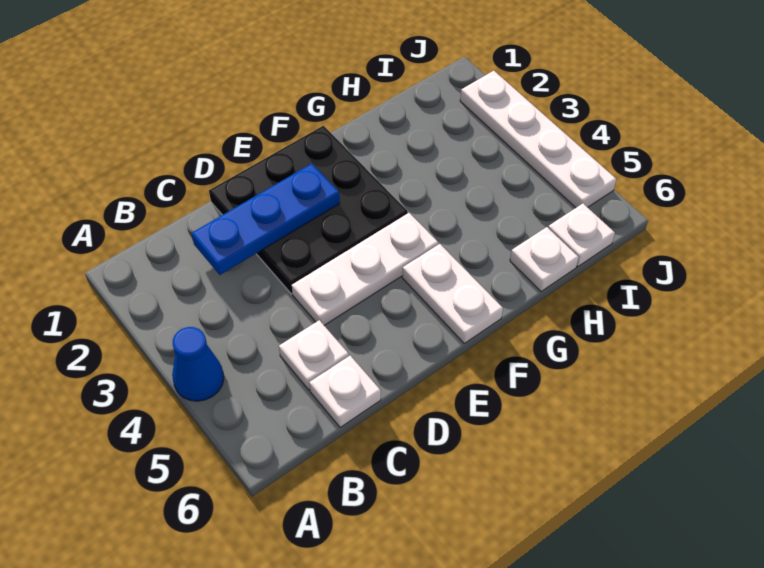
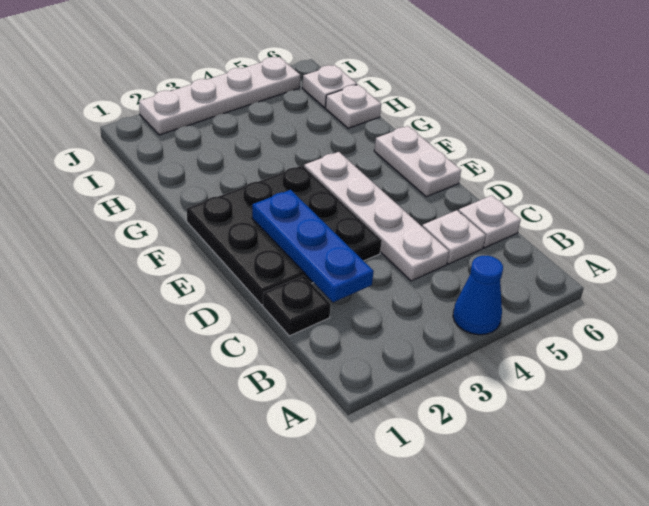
none -> black plate C1 level 1
white plate D4:F4 level 1 -> white plate C4:F4 level 1
white plate F5:F6 level 1 -> white plate E6:F6 level 1

